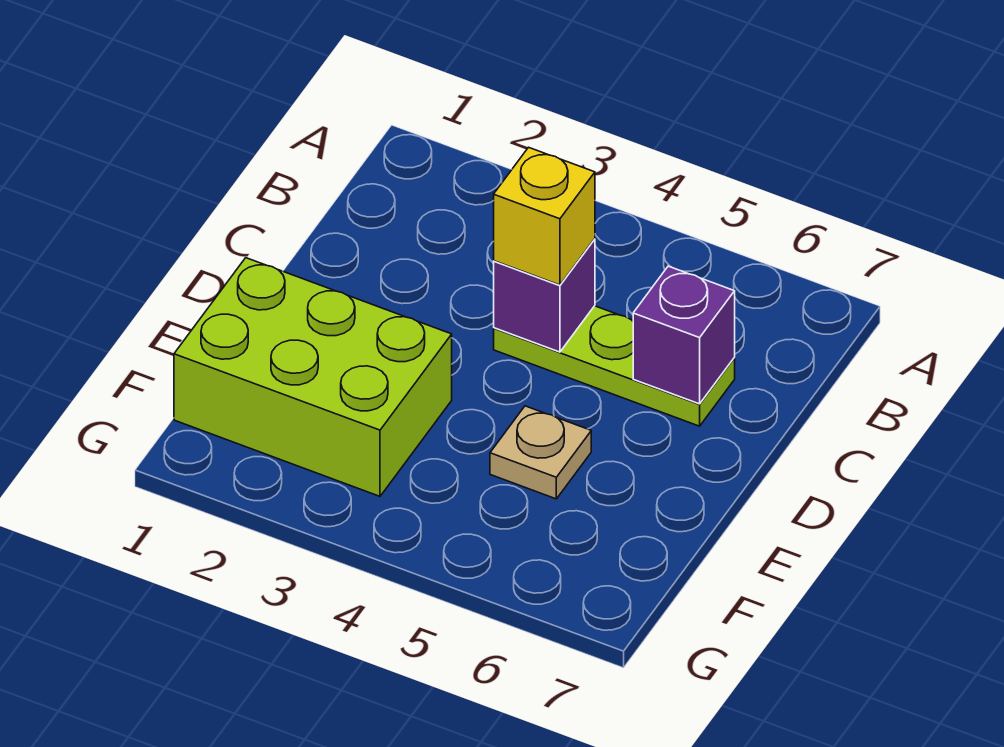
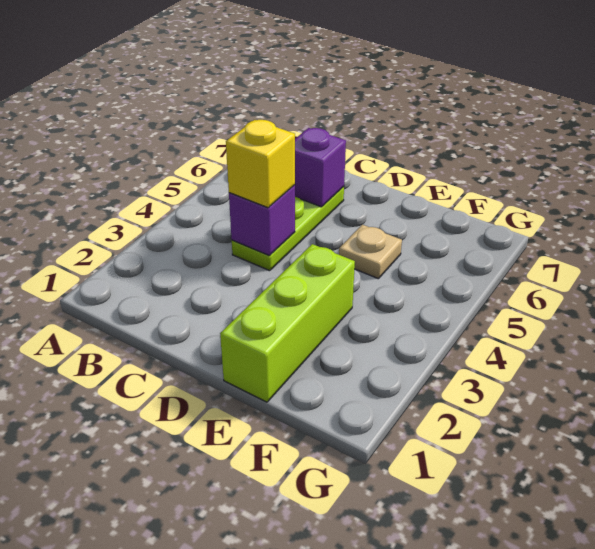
lime brick E1:F3 level 1 -> lime brick E1:E3 level 1

